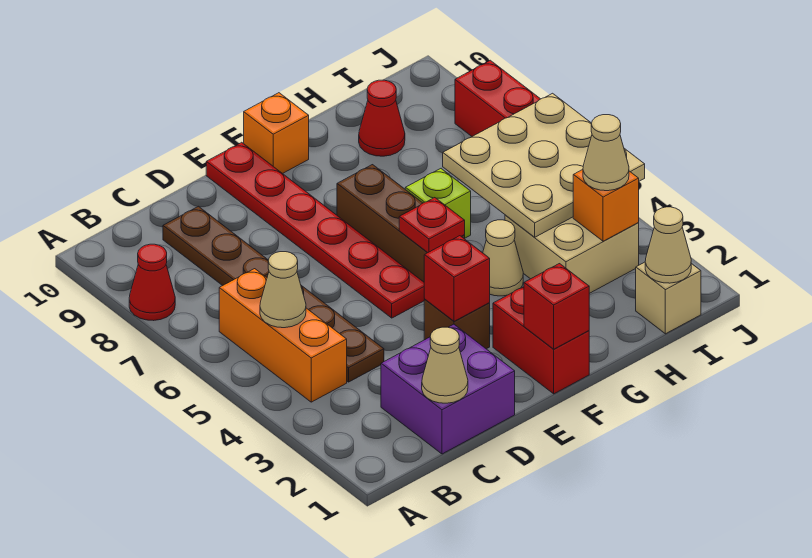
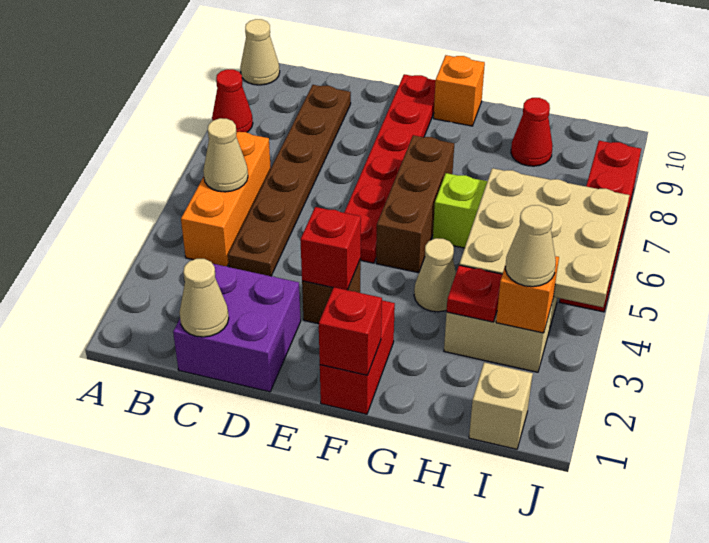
red plate F5 level 2 -> red plate H3 level 2
tan cone I1 level 2 -> tan cone A10 level 1

